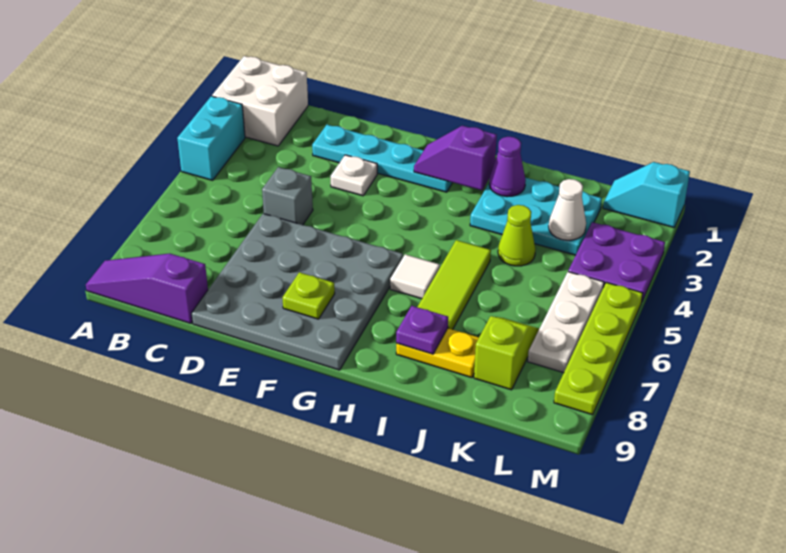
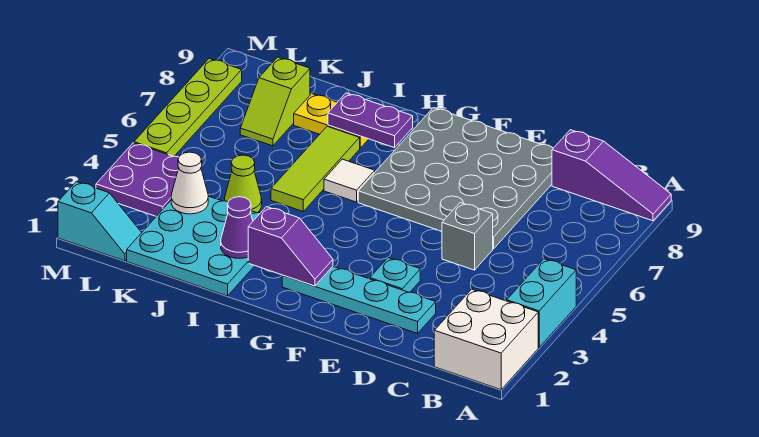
white plate E3 level 1 -> cyan plate E3 level 1
lime plate F8 level 2 -> none
cyan plate I2:K3 level 1 -> cyan plate I1:K3 level 1
purple plate I8 level 2 -> purple plate H8:I8 level 2
white plate L5:L7 level 1 -> none

